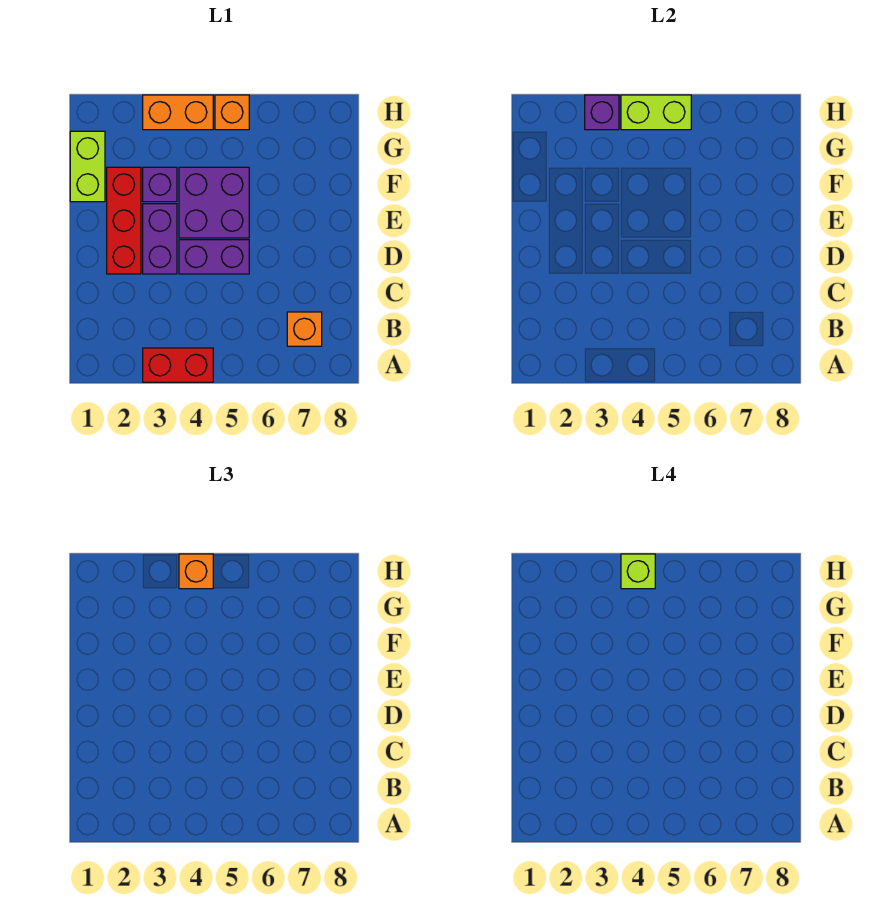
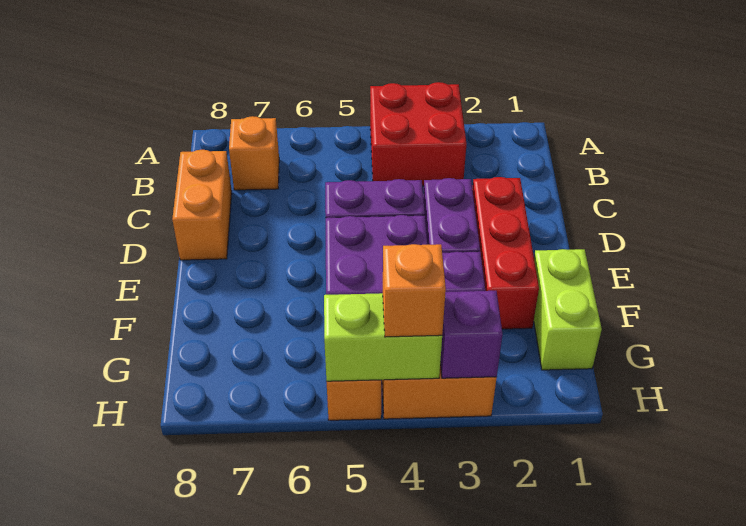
red brick A3:A4 level 1 -> red brick A3:B4 level 1
none -> orange brick C8:D8 level 1
lime brick H4 level 4 -> none

